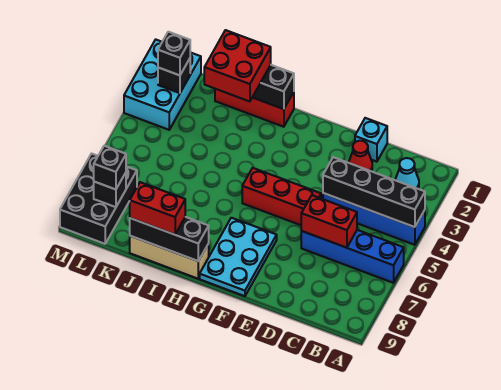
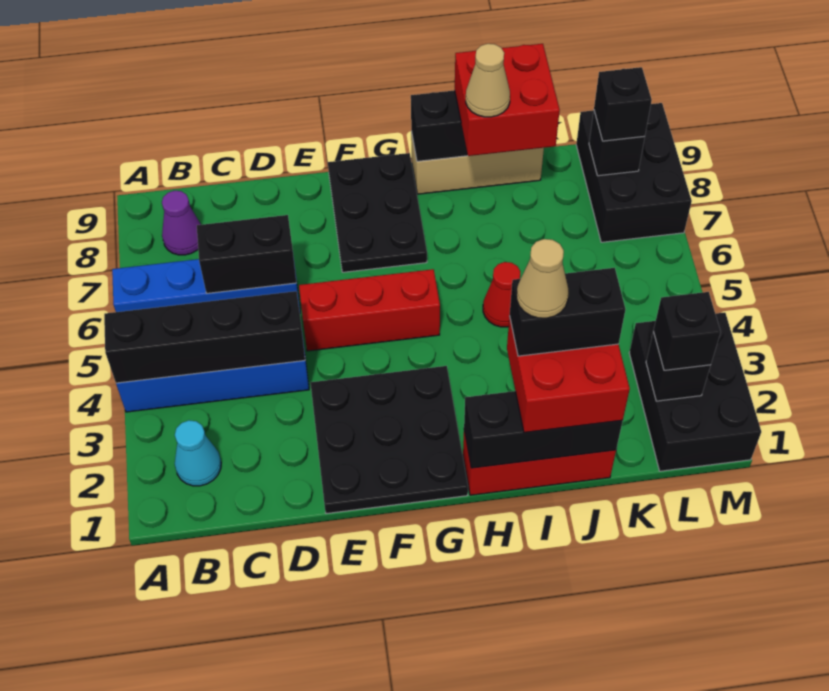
none -> purple cone B8 level 1
red brick C6:D6 level 2 -> black brick C6:D6 level 2
cyan brick D1 level 1 -> none
red cone D2 level 1 -> red cone I5 level 1
none -> black plate E1:G3 level 1
cyan plate F7:G9 level 1 -> black plate F7:G9 level 1
none -> black brick I2:J2 level 4
none -> tan cone I2 level 5
none -> tan cone I8 level 4
red brick I9:J9 level 3 -> red brick I8:J9 level 3
cyan brick L1:M3 level 1 -> black brick L1:M3 level 1

